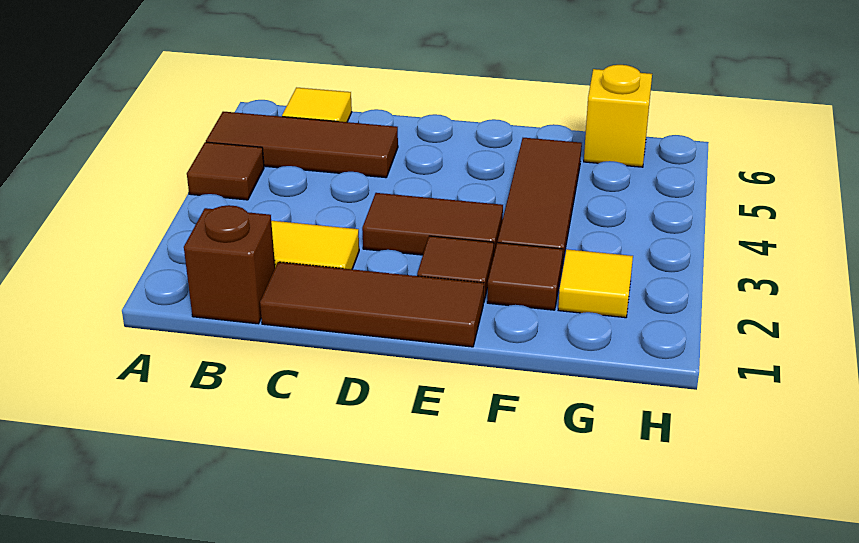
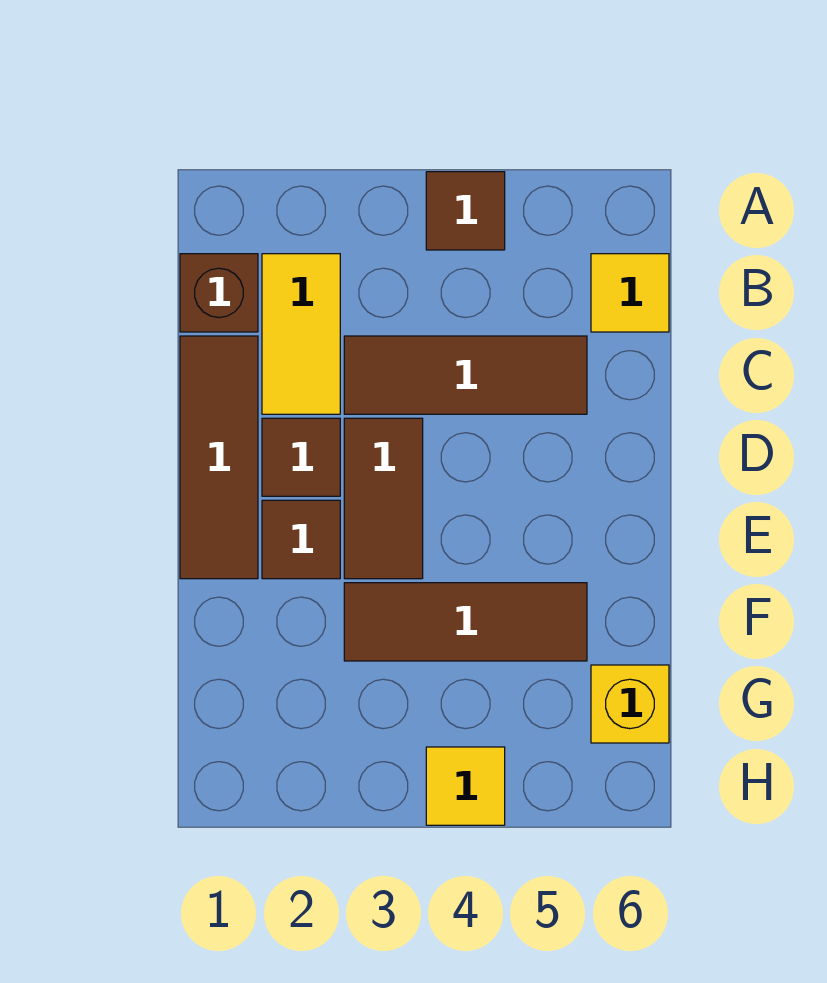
brown tile A5:C5 level 1 -> brown tile C3:C5 level 1
brown tile F2 level 1 -> brown tile D2 level 1
yellow tile G2 level 1 -> yellow tile H4 level 1

